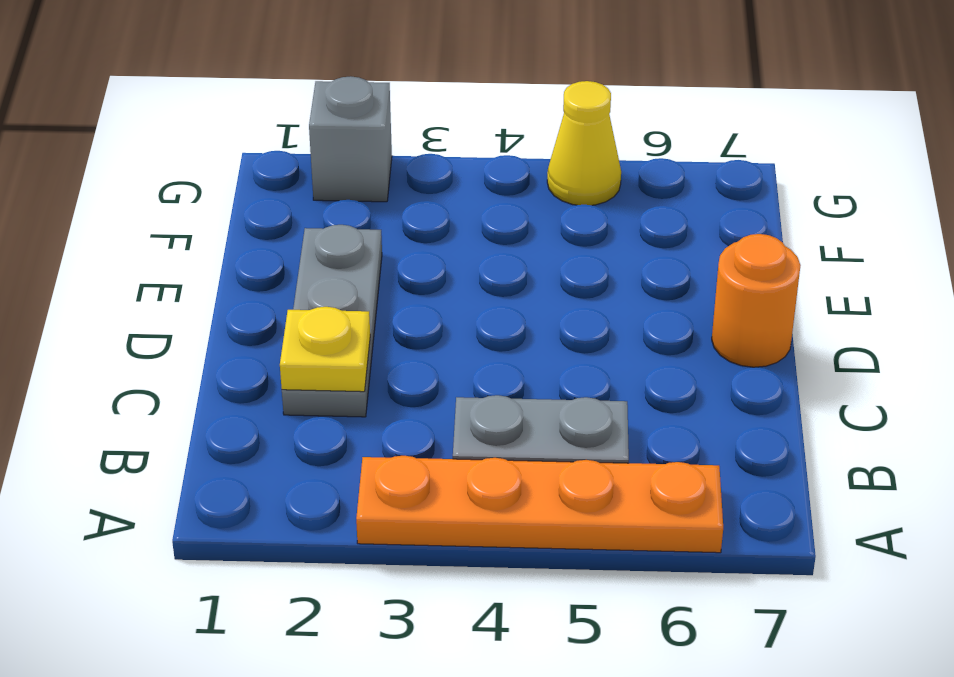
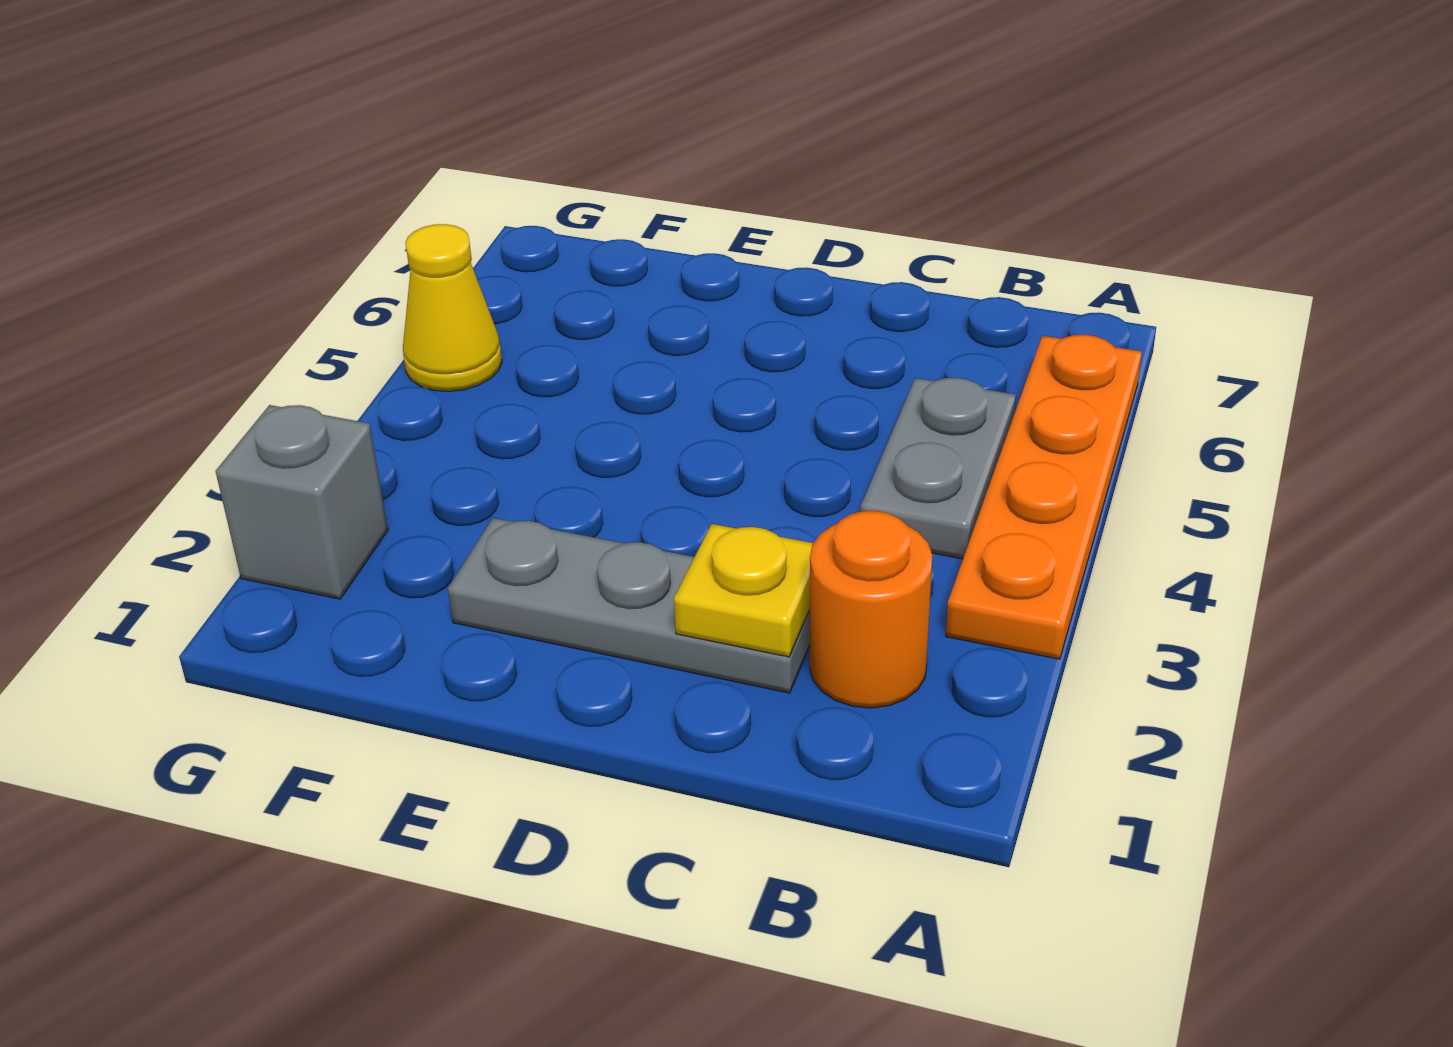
orange round brick D7 level 1 -> orange round brick B2 level 1

